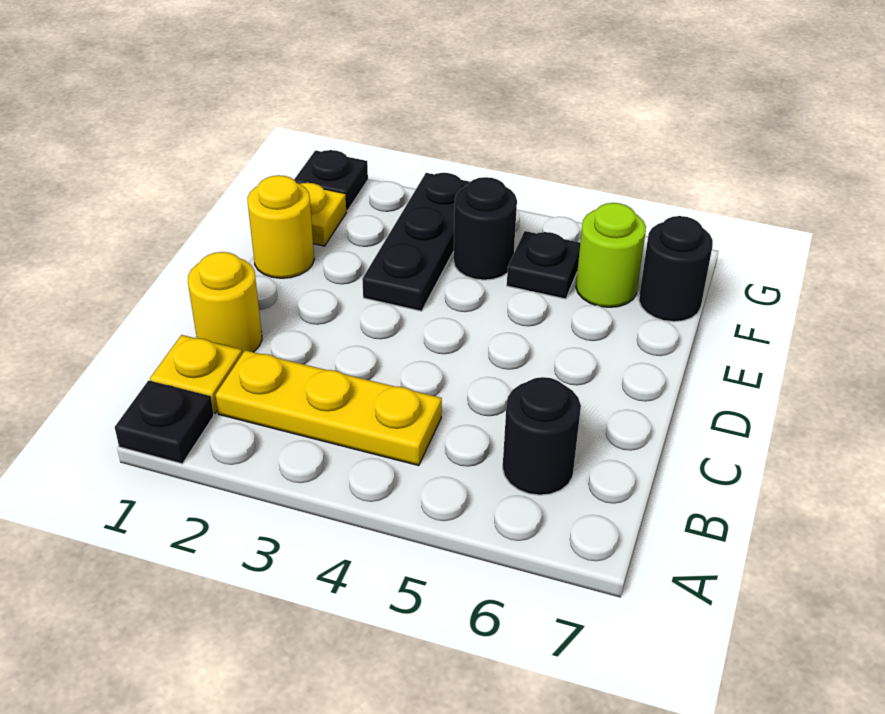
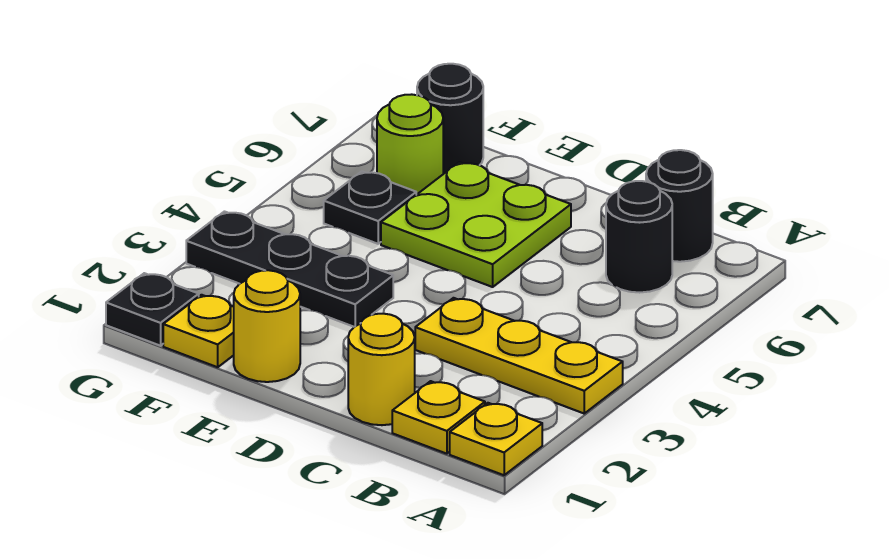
black plate A1 level 1 -> yellow plate A1 level 1
yellow plate B2:B4 level 1 -> yellow plate A3:C3 level 1
none -> lime plate D5:E6 level 1
black round brick F4 level 1 -> black round brick B7 level 1

